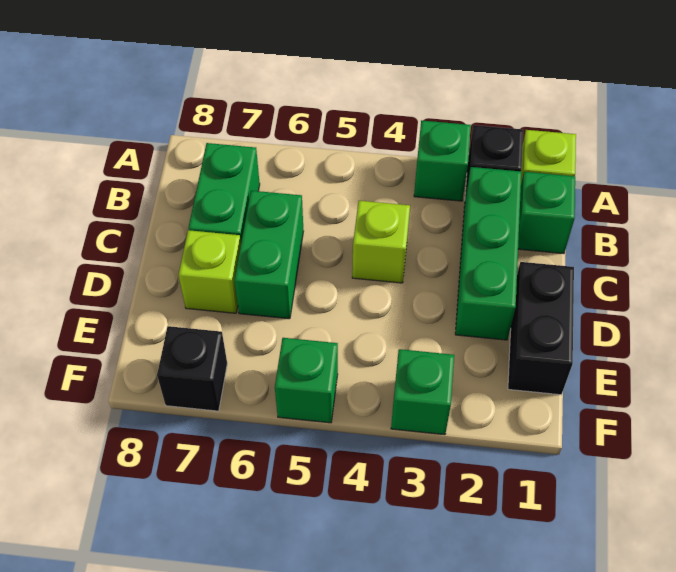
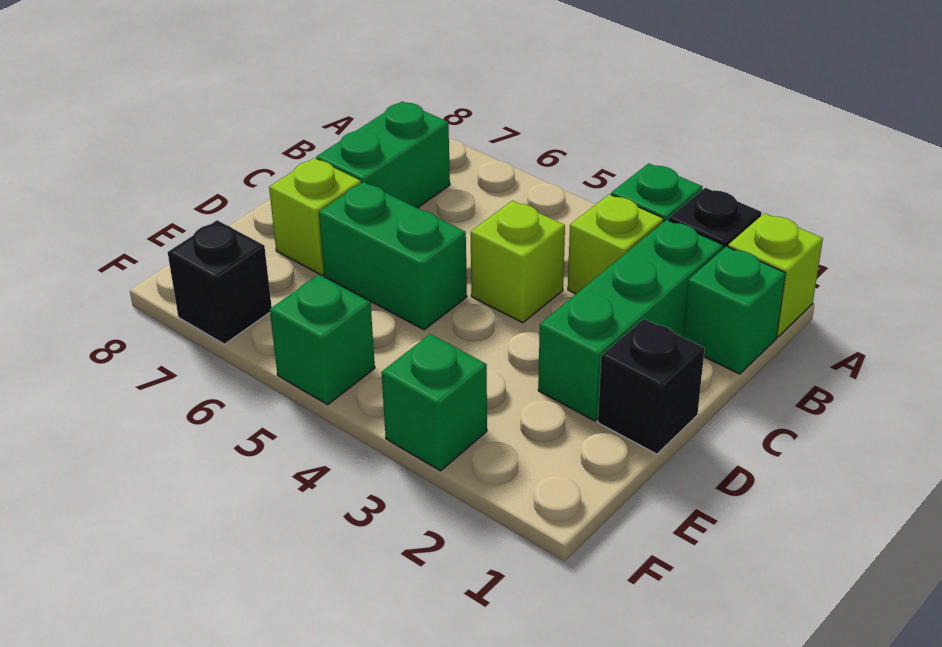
none -> lime brick B3 level 1
green brick C6:D6 level 1 -> green brick D5:D6 level 1
black brick D1:E1 level 1 -> black brick D1 level 1

